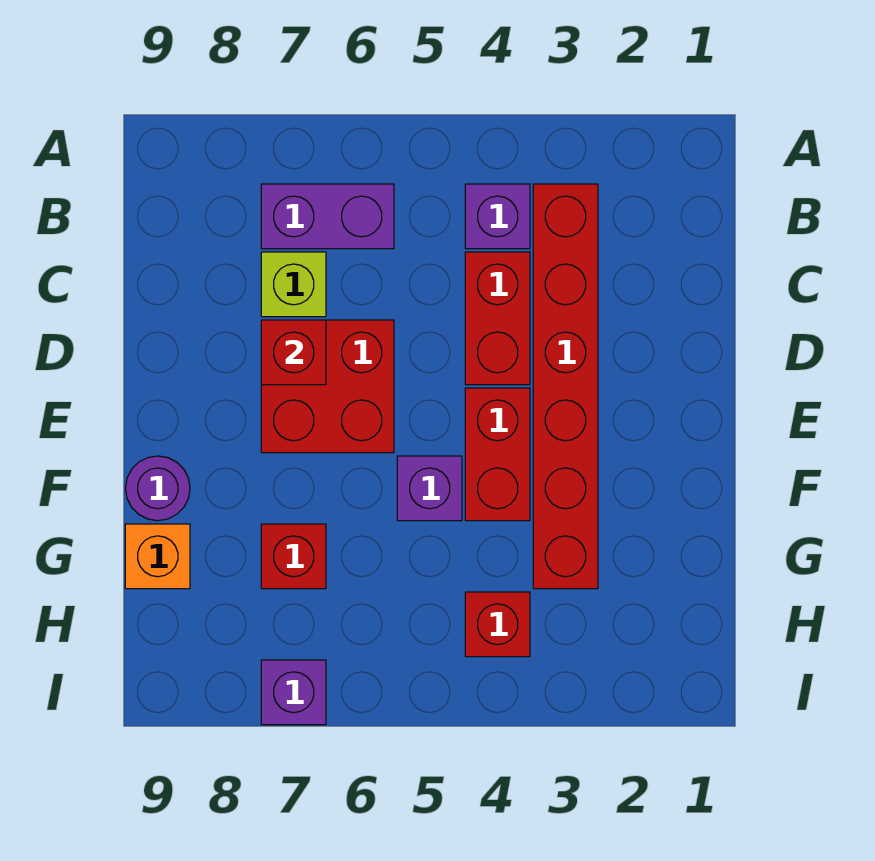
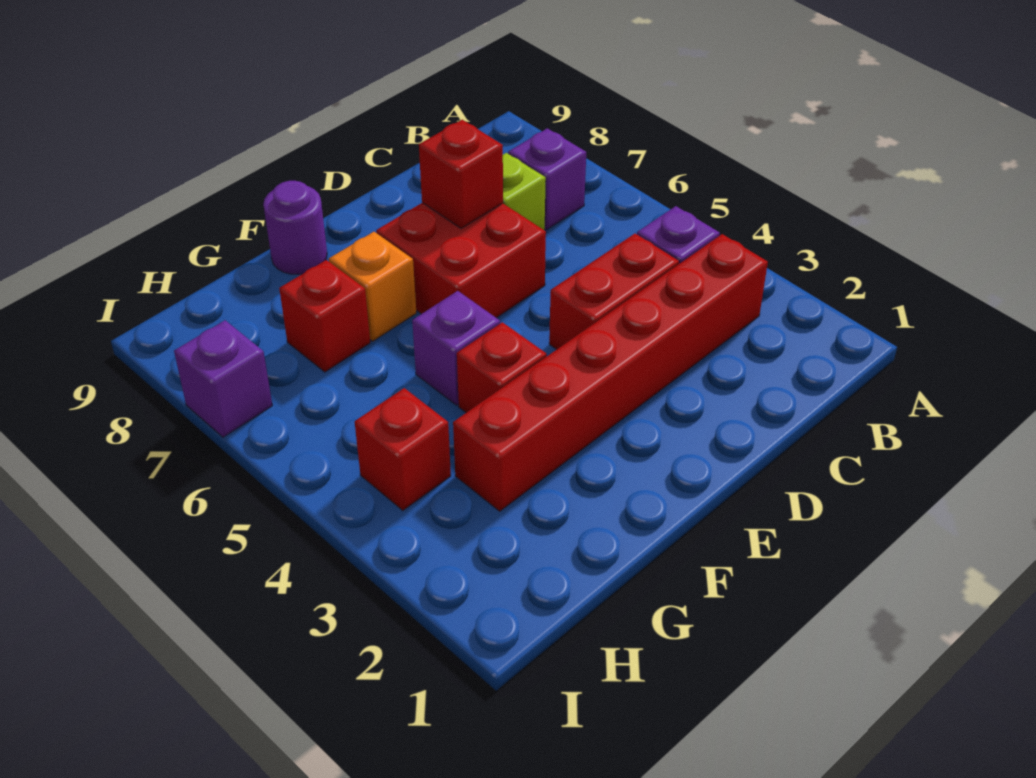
purple brick B6:B7 level 1 -> purple brick B7 level 1
red brick E4:F4 level 1 -> red brick F4 level 1
orange brick G9 level 1 -> orange brick F7 level 1

